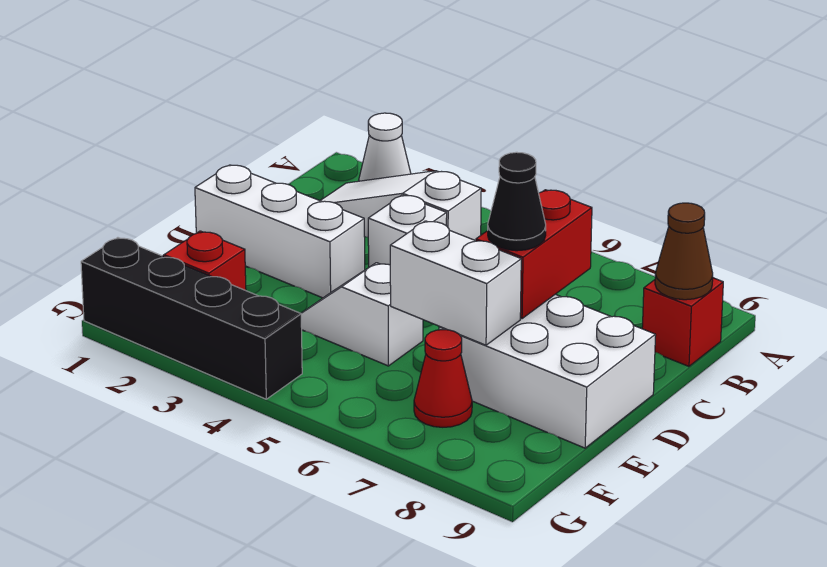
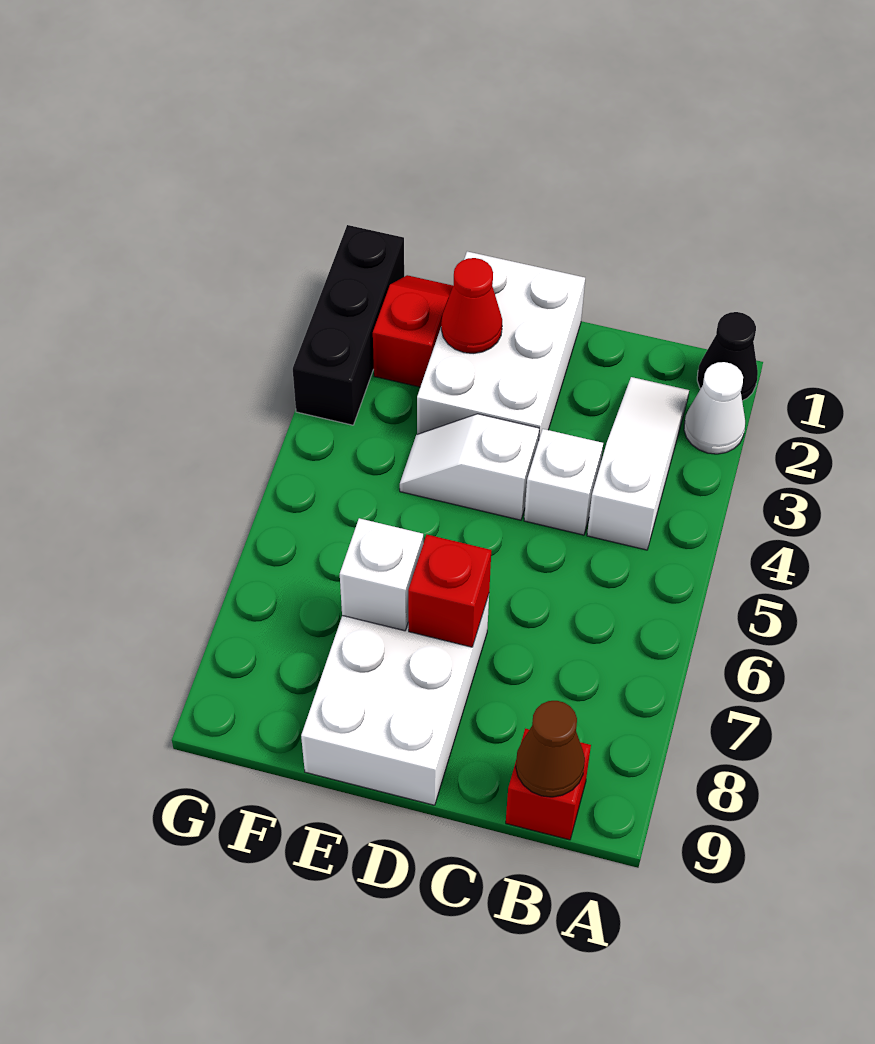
red brick C7:D7 level 2 -> red brick D7 level 2
white brick D1:D3 level 1 -> white brick D1:E3 level 1
black cone D7 level 3 -> black cone A1 level 1
white slope E4:E5 level 1 top 5 -> white slope D4:E4 level 1 top D
white brick E6:E7 level 2 -> white brick E7 level 2
red cone F7 level 1 -> red cone E2 level 2
black brick G1:G4 level 1 -> black brick G1:G3 level 1

